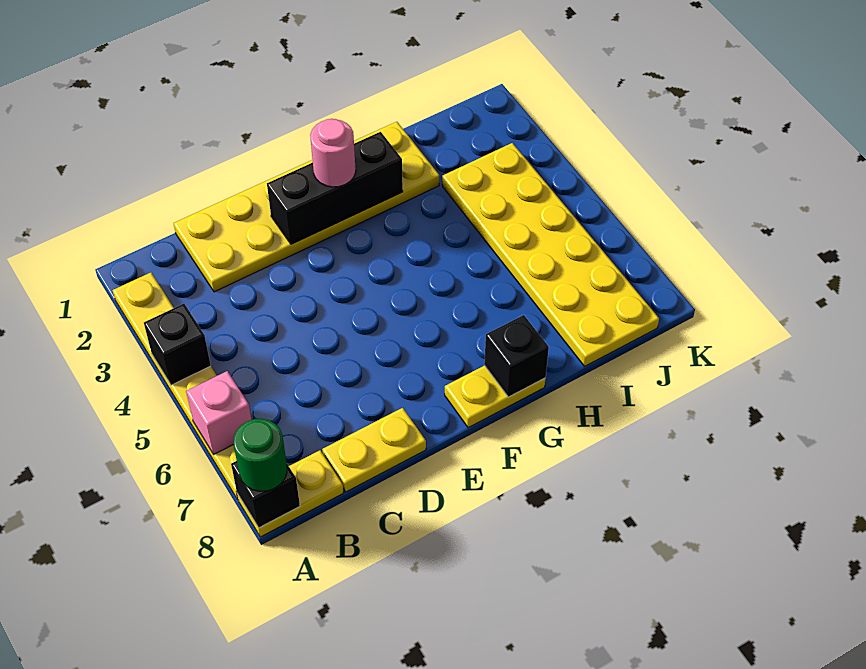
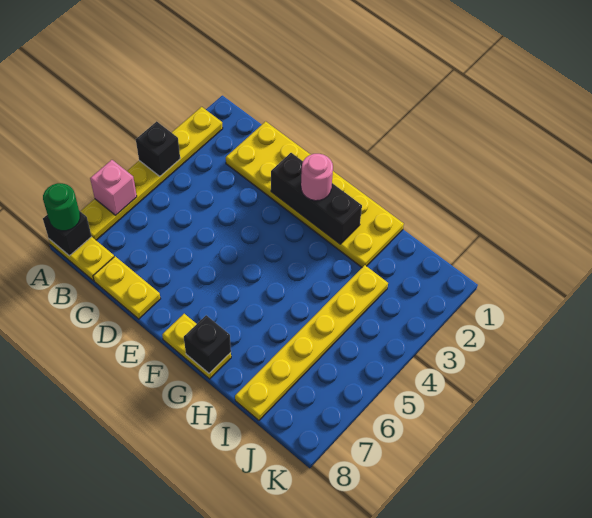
yellow plate I3:J8 level 1 -> yellow plate I3:I8 level 1

